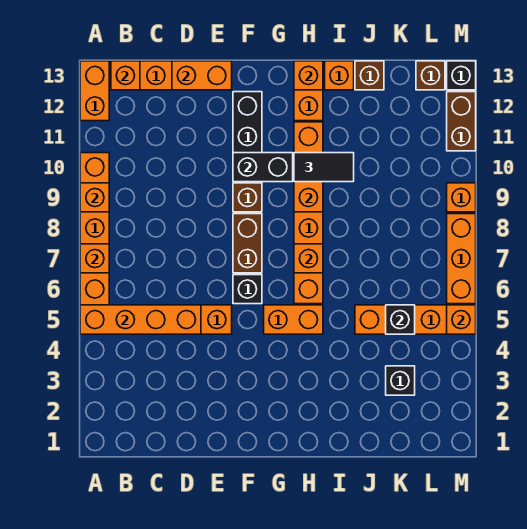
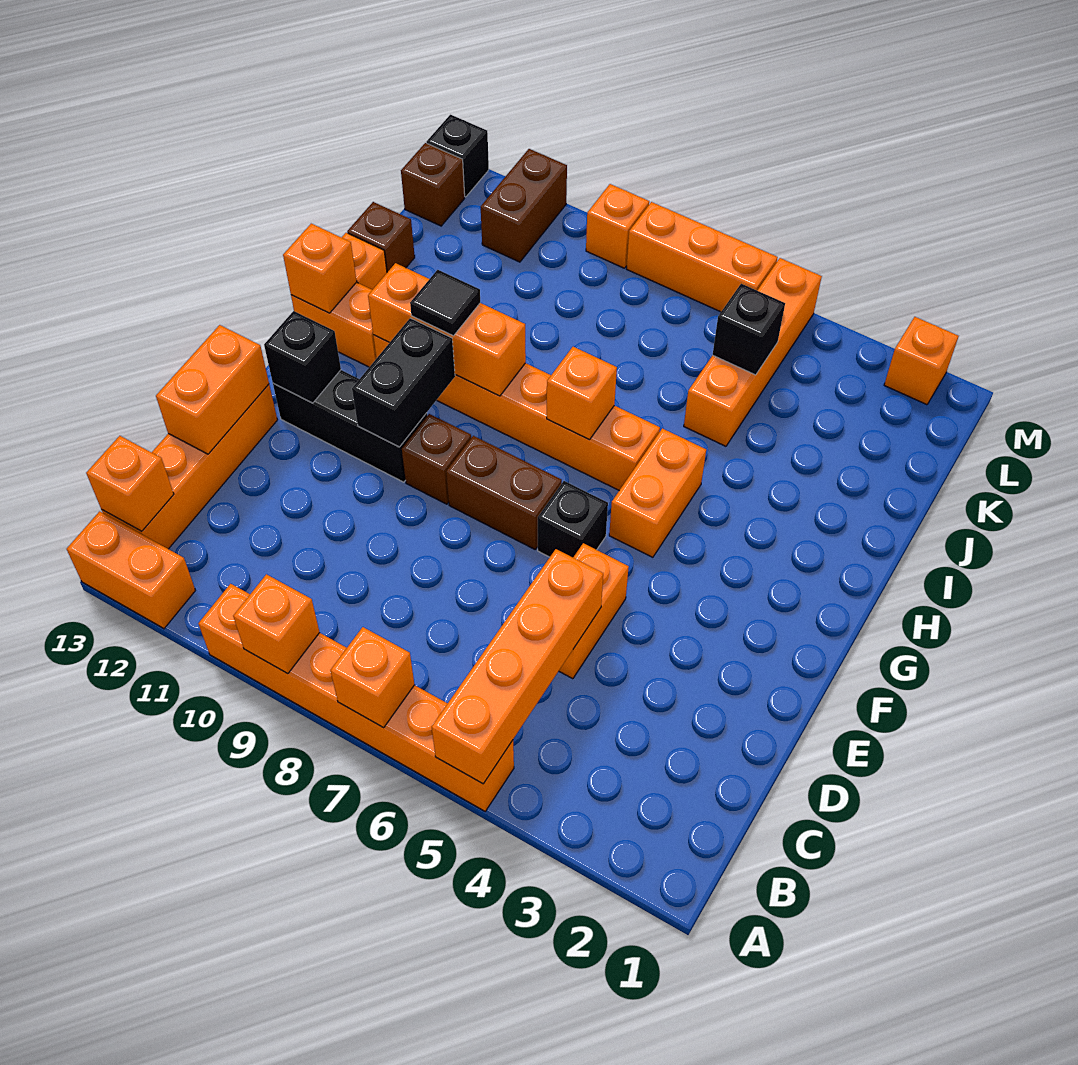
black tile H10:I10 level 3 -> black tile H10 level 3
black brick K3 level 1 -> black brick F12 level 2
orange brick M5 level 2 -> orange brick M2 level 1
brown brick M11:M12 level 1 -> brown brick L11:M11 level 1

